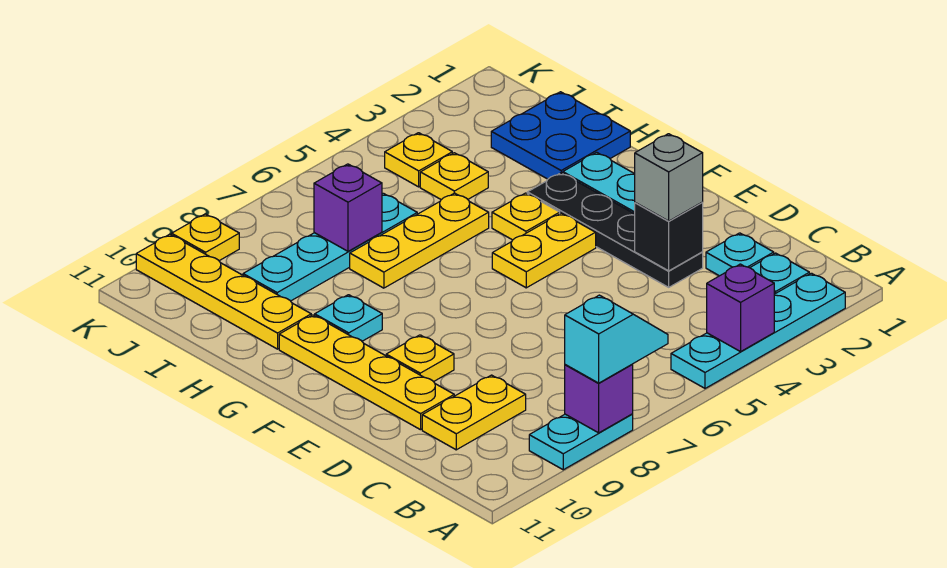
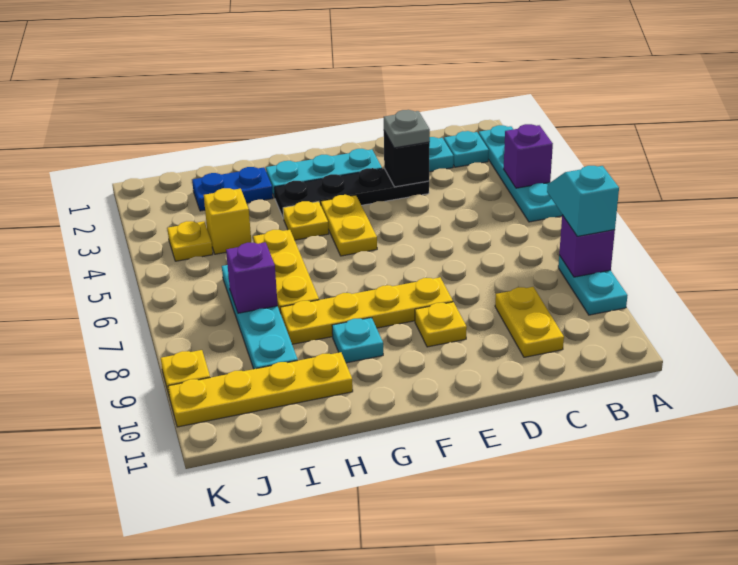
grey brick D3 level 3 -> grey plate D3 level 3
yellow plate D10:G10 level 1 -> yellow plate E8:H8 level 1
blue plate H1:I2 level 1 -> blue plate H2:I2 level 1
yellow plate I4 level 1 -> yellow brick I4 level 1

